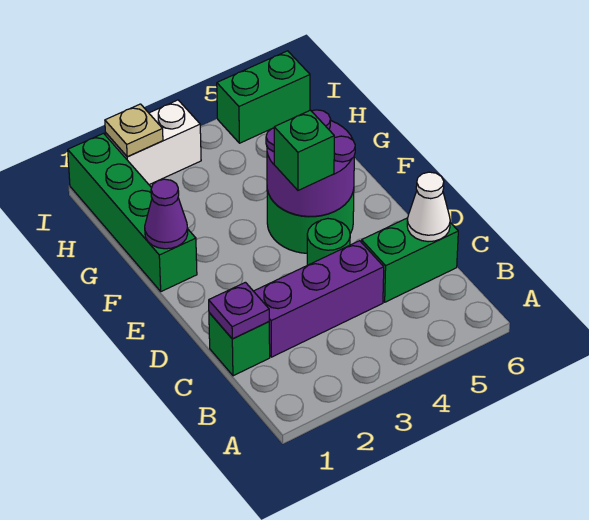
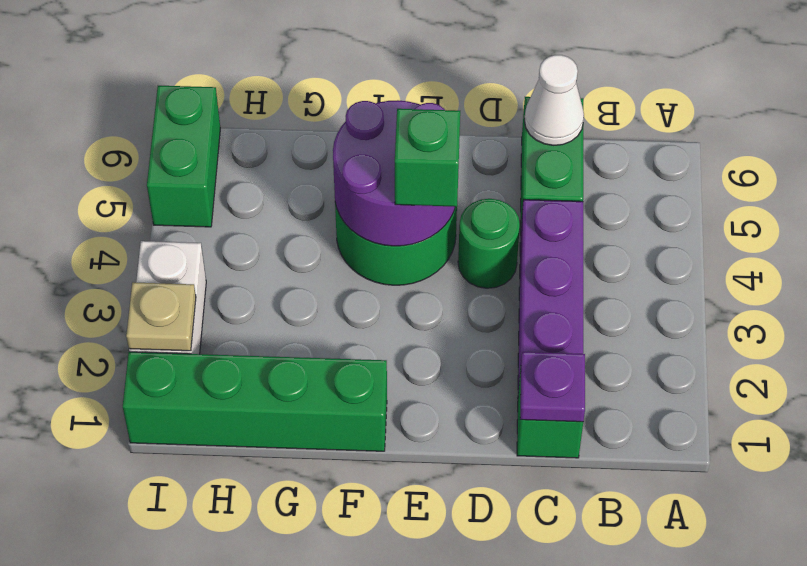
purple cone F1 level 2 -> none

